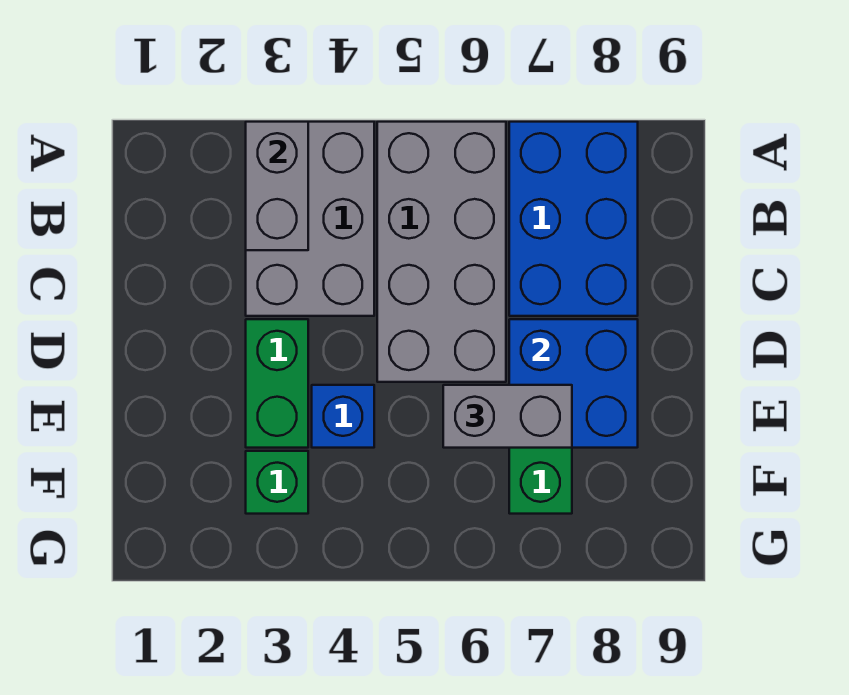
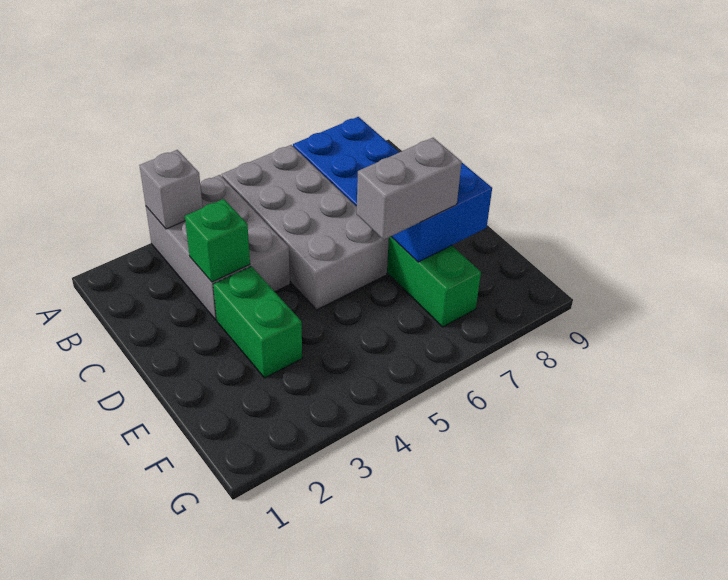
grey brick A3:B3 level 2 -> grey brick A3 level 2
blue brick E4 level 1 -> none
green brick F3 level 1 -> green brick C3 level 2

